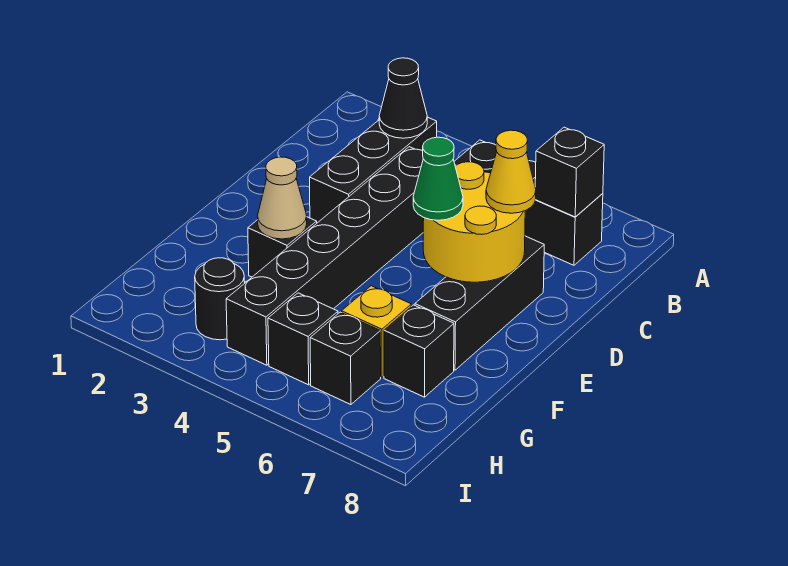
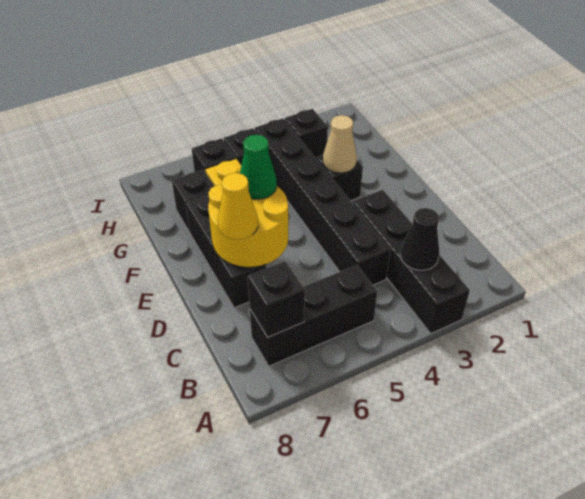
black brick B3:D3 level 1 -> black brick A3:D3 level 1
black round brick H3 level 1 -> black brick H3 level 1

